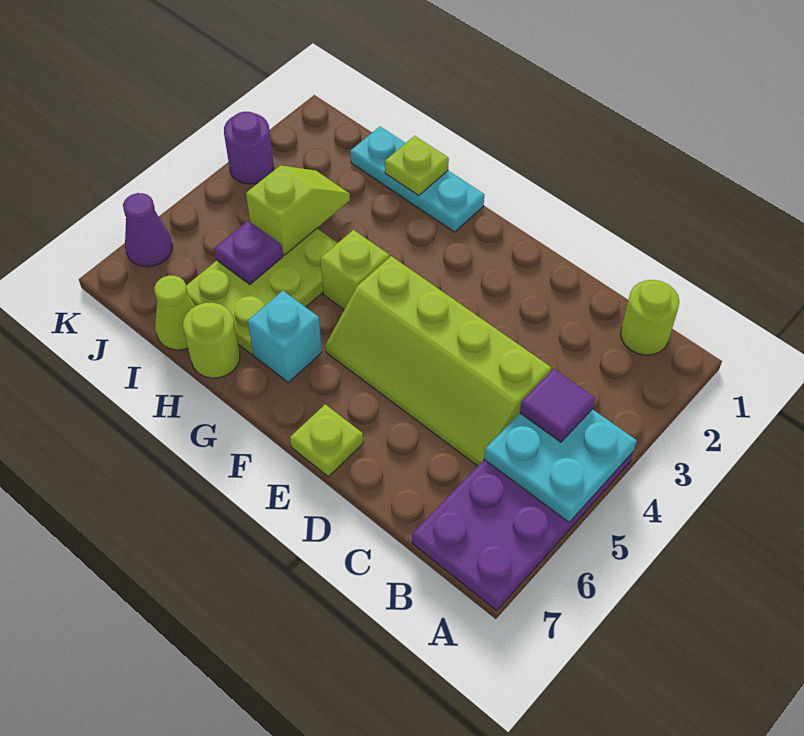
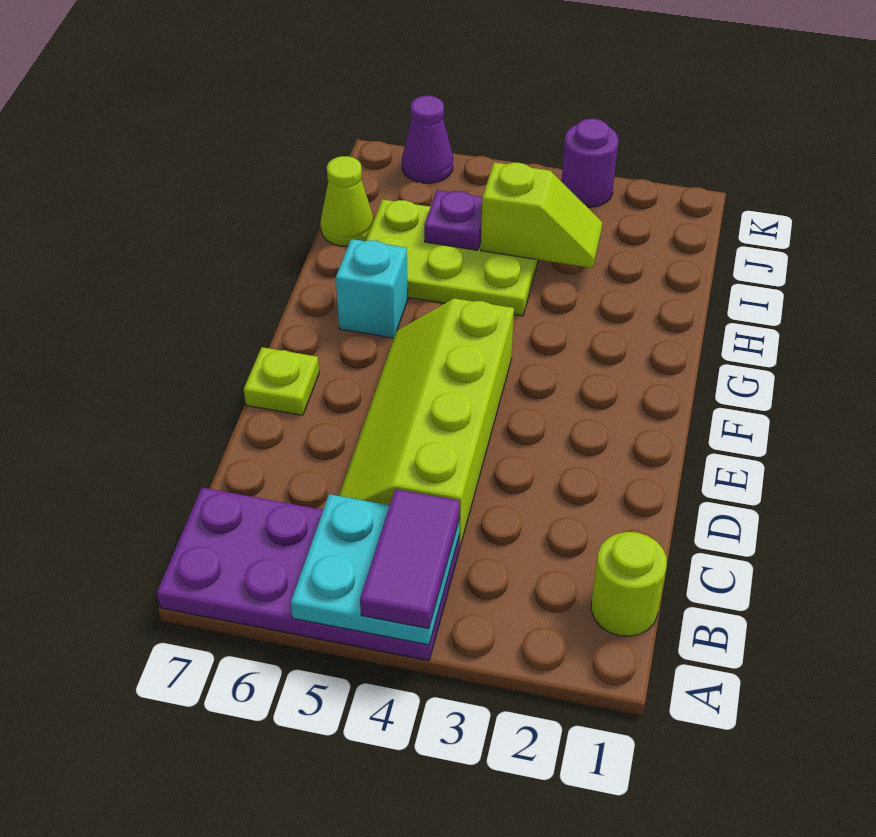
purple tile B4 level 3 -> purple tile A4:B4 level 3
cyan plate G1:I1 level 1 -> none
lime brick G4 level 1 -> none
lime plate H1 level 2 -> none
lime round brick H7 level 1 -> none

